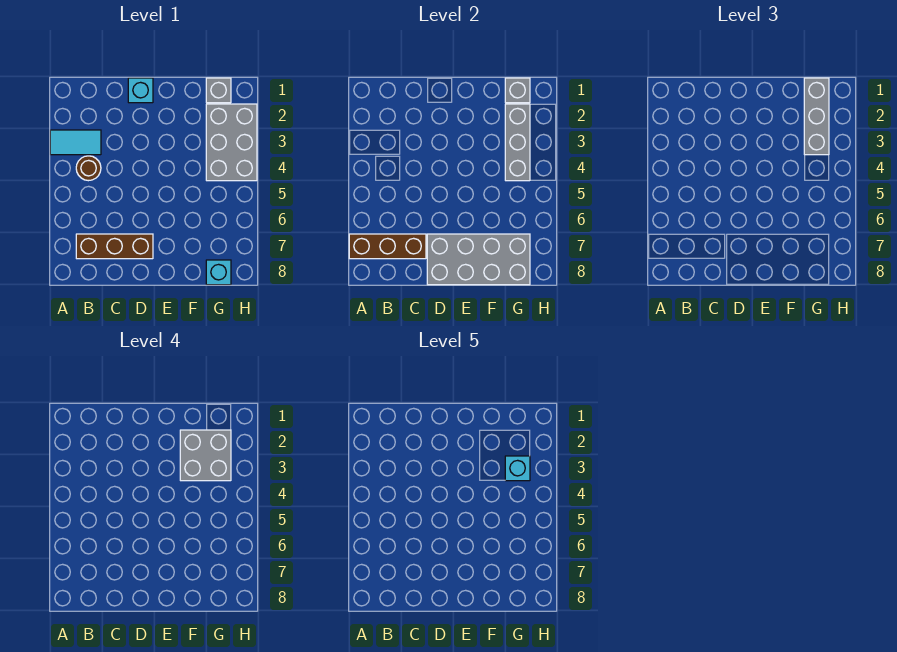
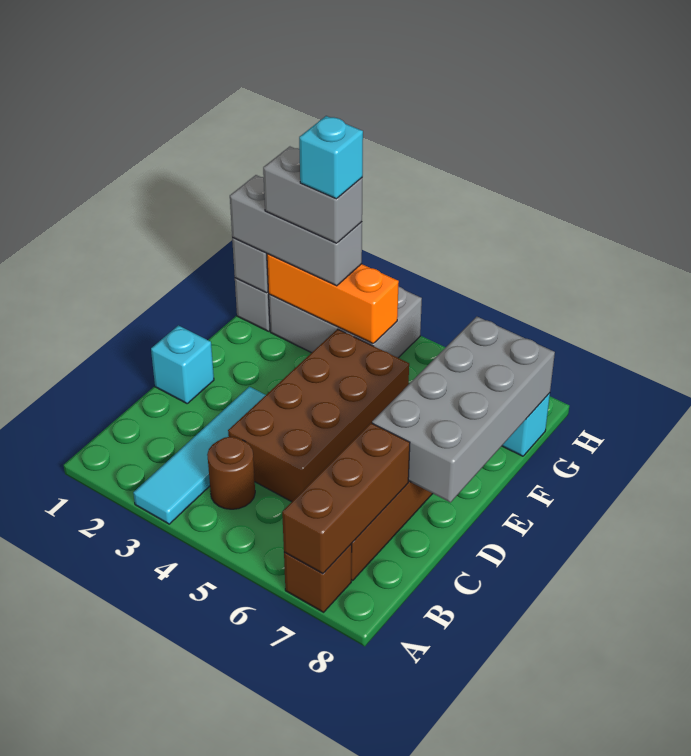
cyan tile A3:B3 level 1 -> cyan tile A3:D3 level 1
none -> brown brick A7 level 1
none -> brown brick C4:F5 level 1
grey brick F2:G3 level 4 -> grey brick G2:G3 level 4
grey brick G2:G4 level 2 -> orange brick G2:G4 level 2

